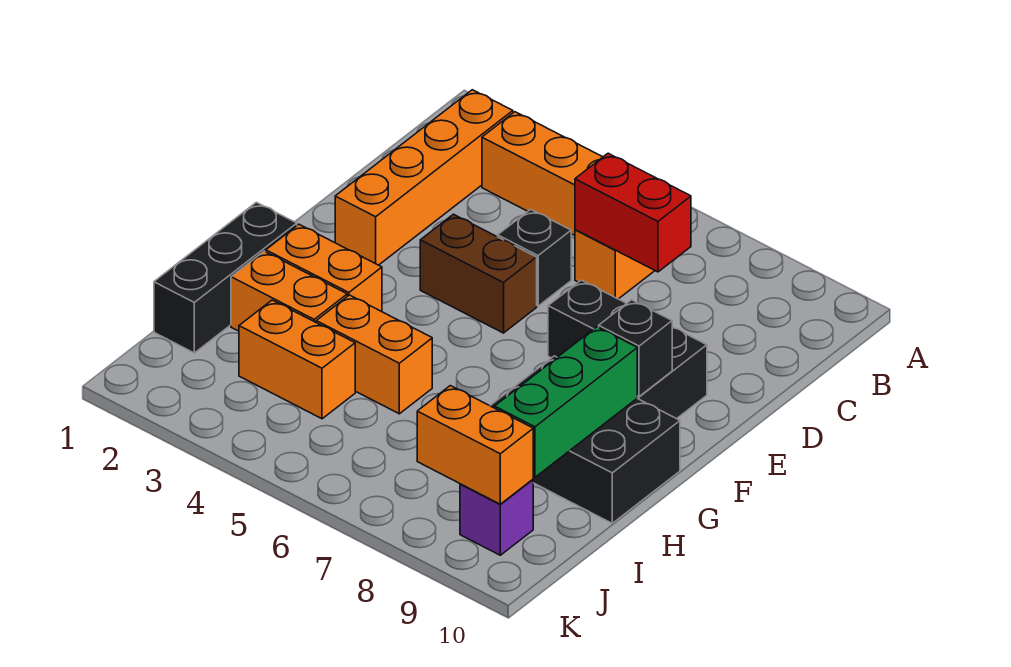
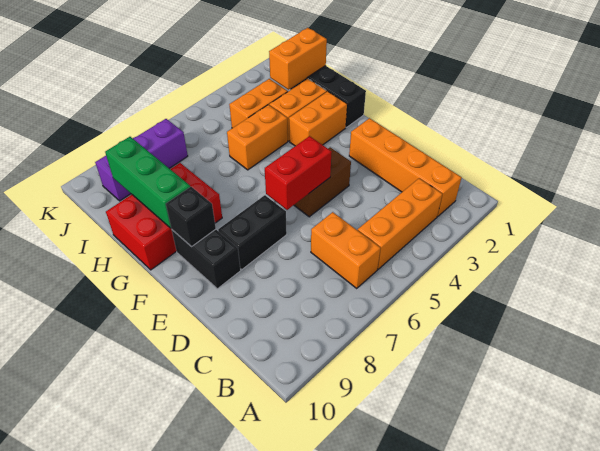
red brick C6:C7 level 2 -> red brick E5:E6 level 2
black brick D5 level 1 -> none
black brick G8:H10 level 1 -> red brick G8:H10 level 1
orange brick J8:J9 level 2 -> orange brick I1:I2 level 2
purple brick J9 level 1 -> purple brick J7:J9 level 1

